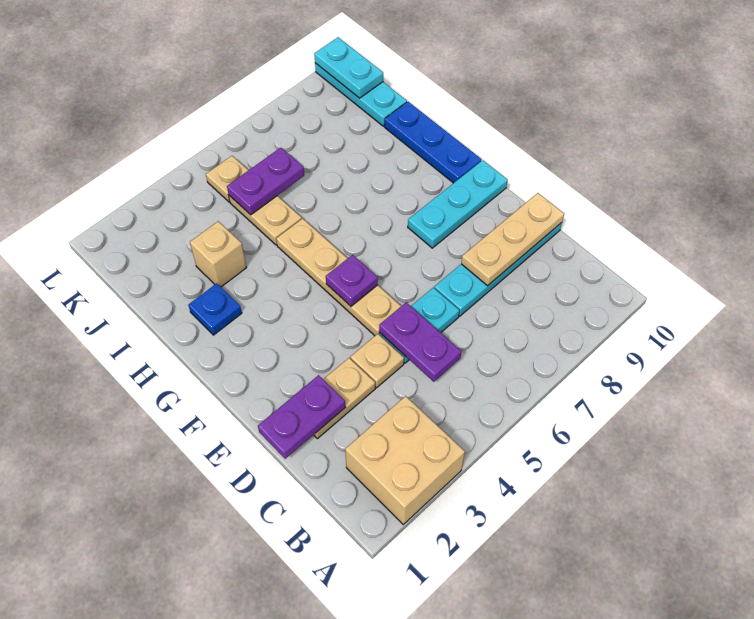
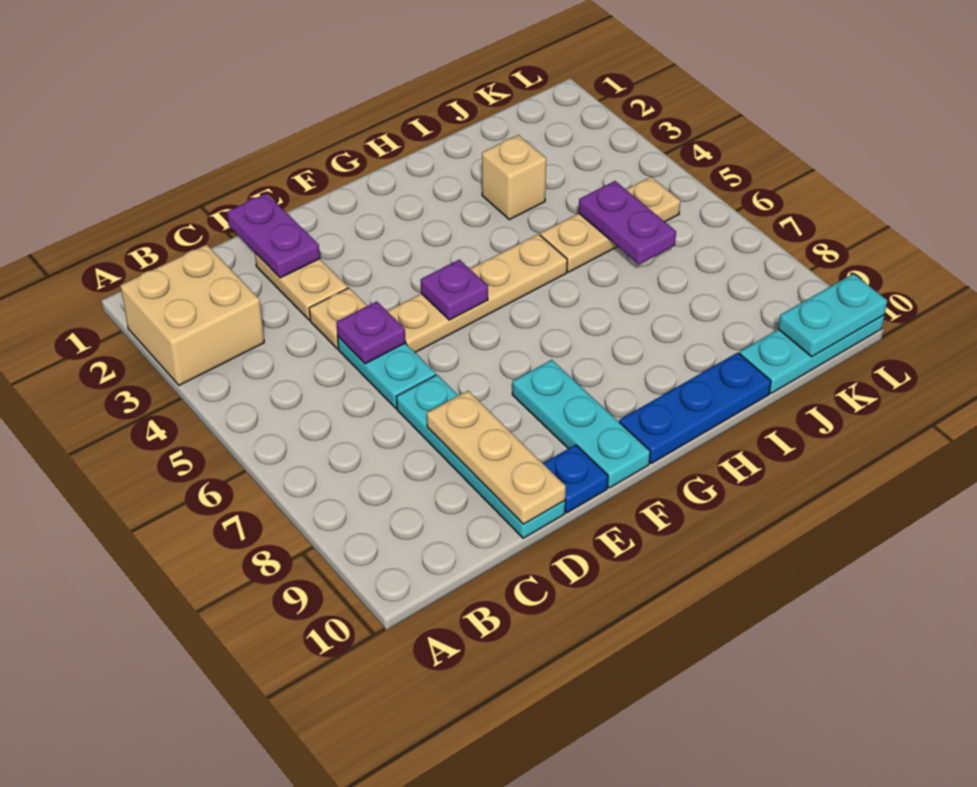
purple plate C5:D5 level 2 -> purple plate D5 level 2
blue plate H2 level 1 -> blue plate E10 level 1

